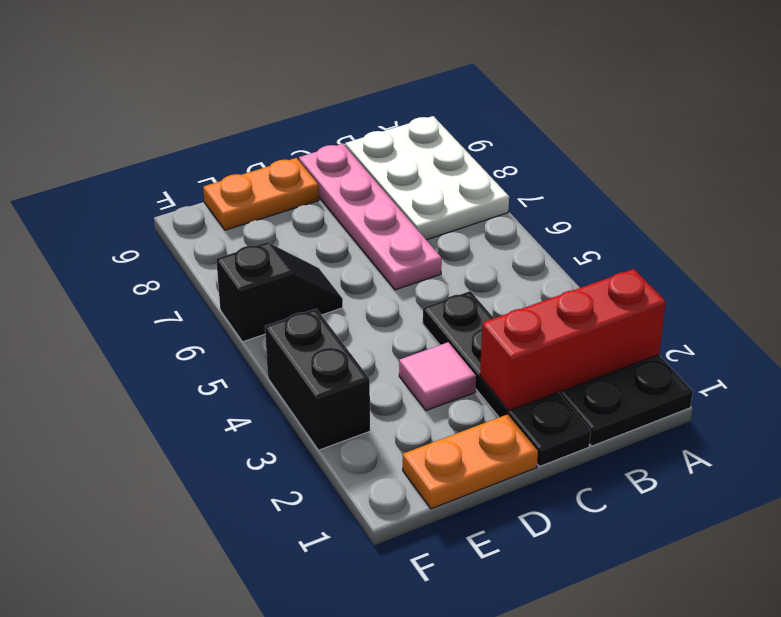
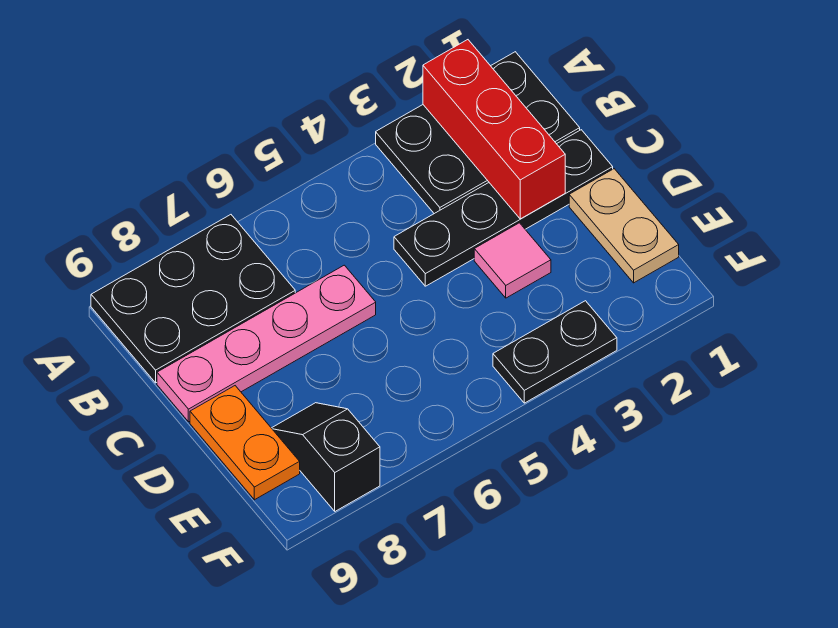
white plate A7:B9 level 1 -> black plate A7:B9 level 1
orange plate D1:E1 level 1 -> tan plate D1:E1 level 1
black slope E6:F6 level 1 top F -> black slope E8:F8 level 1 top F
black brick F3:F4 level 1 -> black plate F3:F4 level 1

